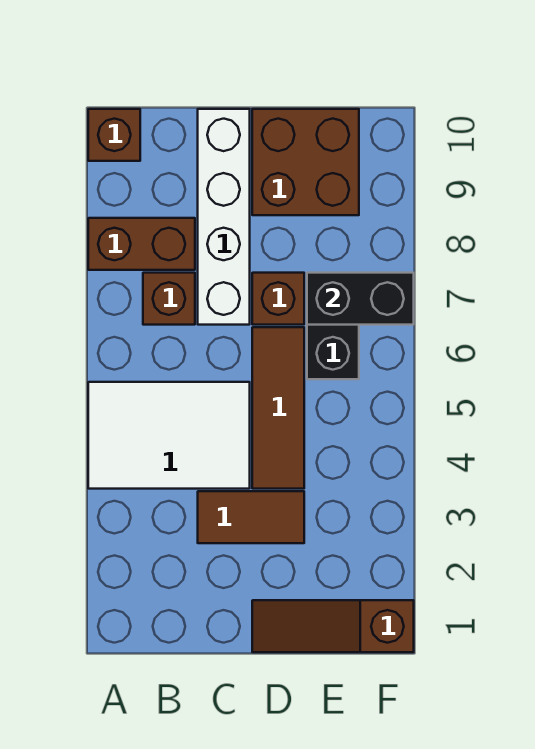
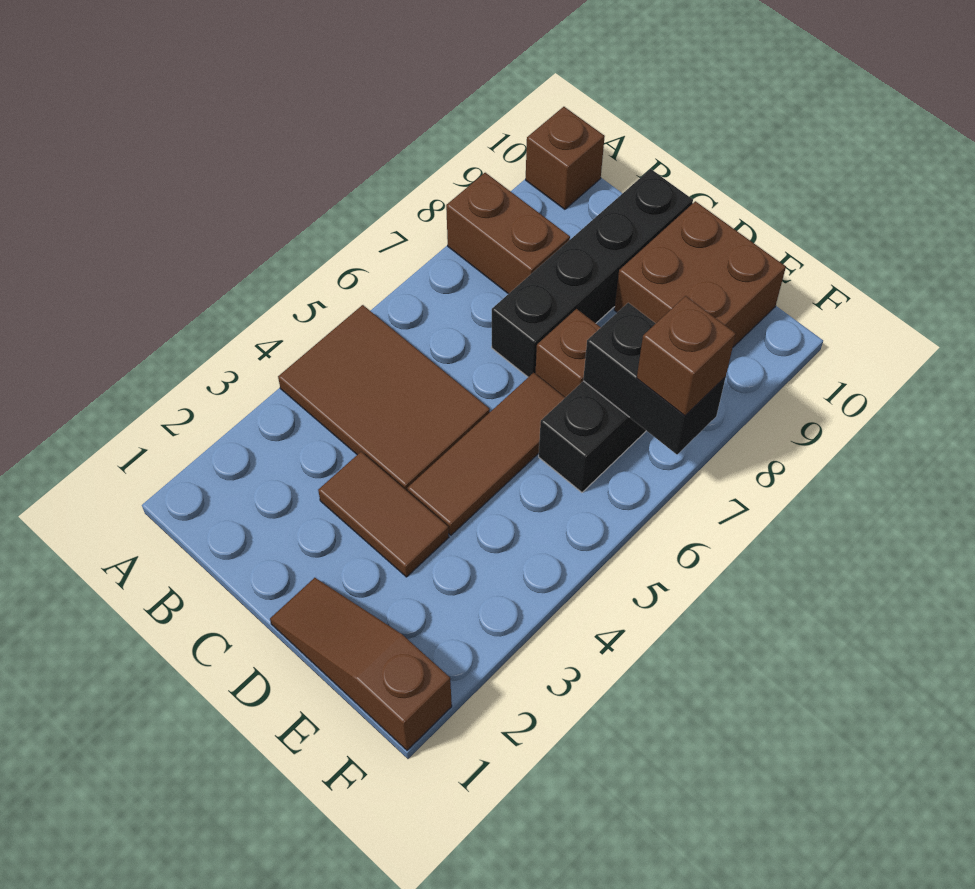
white tile A4:C5 level 1 -> brown tile A4:C5 level 1
brown brick B7 level 1 -> brown brick F7 level 3
white brick C7:C10 level 1 -> black brick C7:C10 level 1

